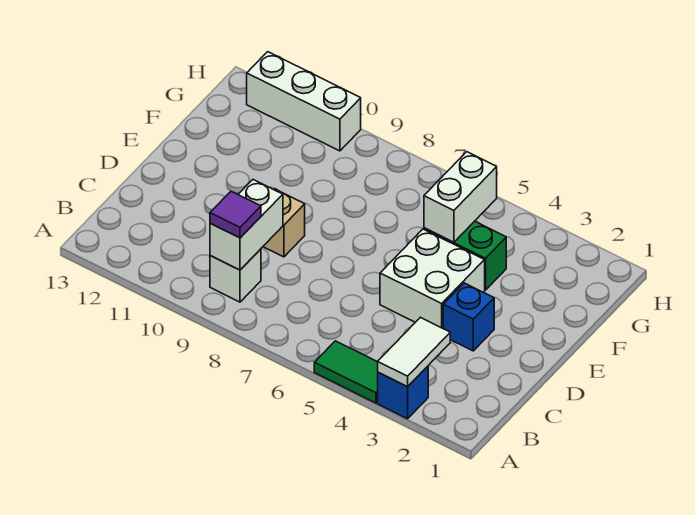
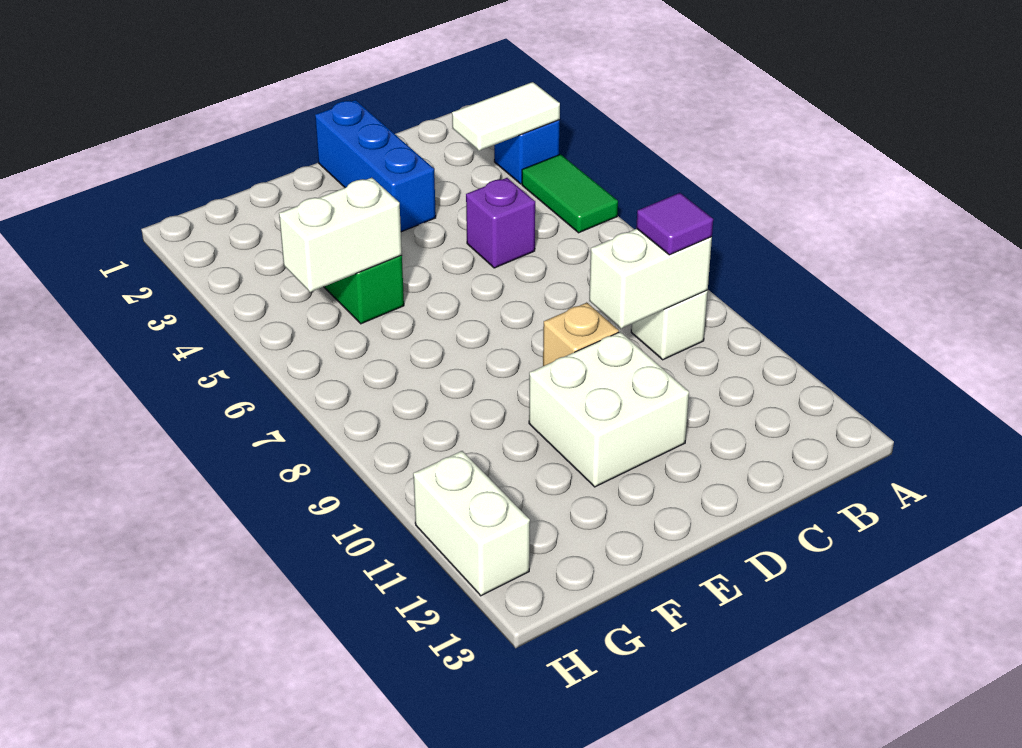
none -> purple brick C5 level 1
blue brick D3 level 1 -> blue brick D1:D3 level 1
white brick D4:E5 level 1 -> white brick D10:E11 level 1
white brick H10:H12 level 1 -> white brick H11:H12 level 1

